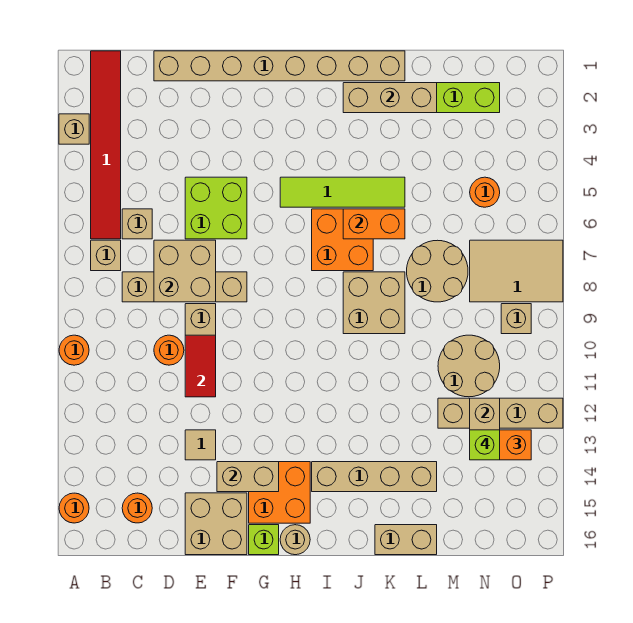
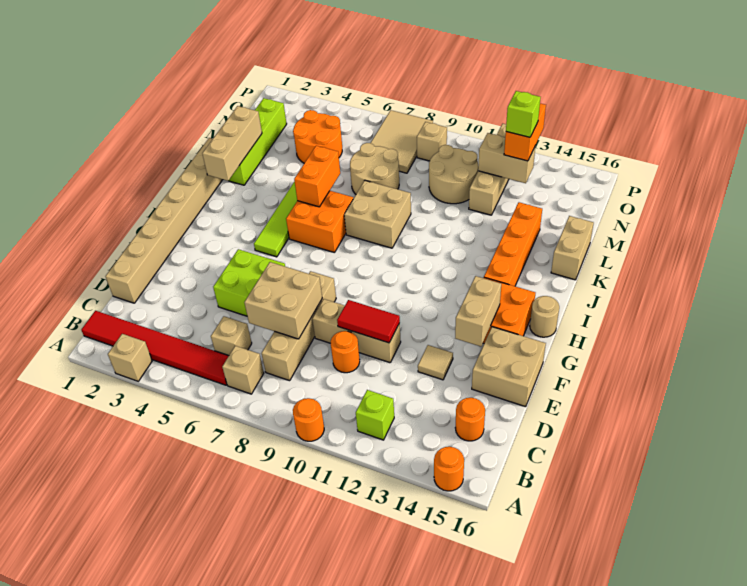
lime brick G16 level 1 -> lime brick B12 level 1
tan brick I14:L14 level 1 -> orange brick I14:L14 level 1
orange round brick N5 level 1 -> orange round brick M4:N5 level 1

